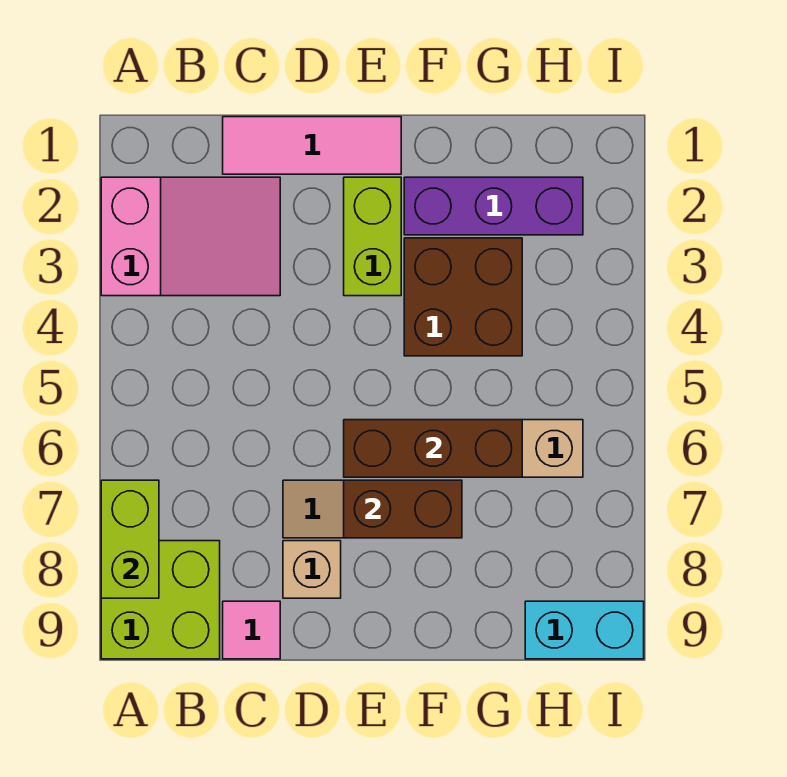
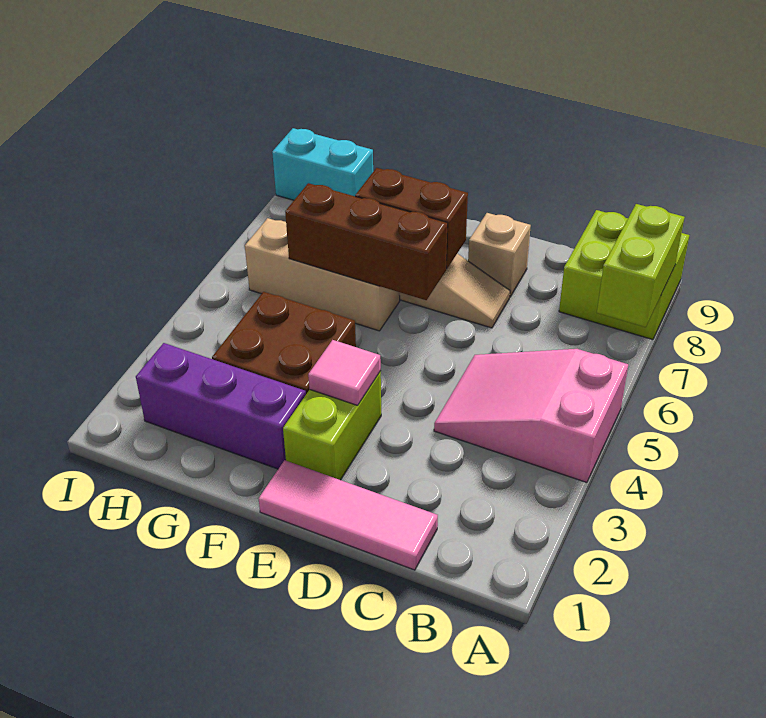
pink slope A2:C3 level 1 top A -> pink slope A4:C5 level 1 top A
pink tile C9 level 1 -> pink tile E3 level 2

